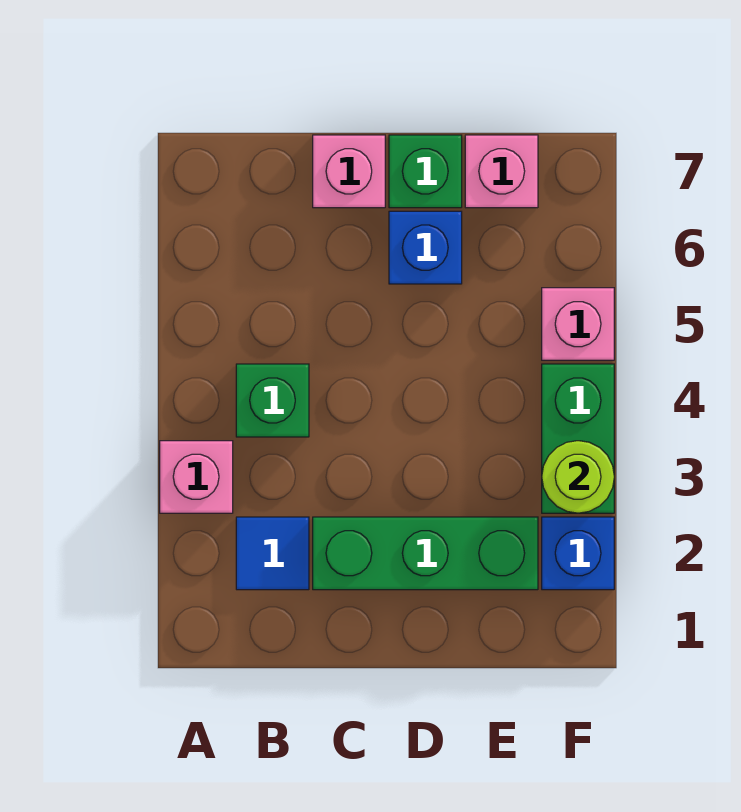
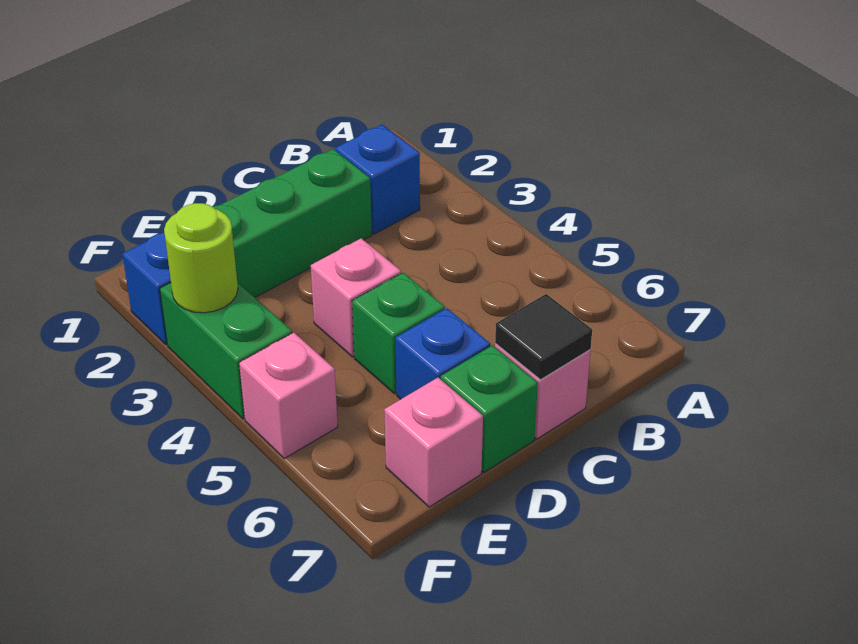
pink brick A3 level 1 -> pink brick D4 level 1
blue tile B2 level 1 -> blue brick B2 level 1
green brick B4 level 1 -> green brick D5 level 1
none -> black tile C7 level 2

